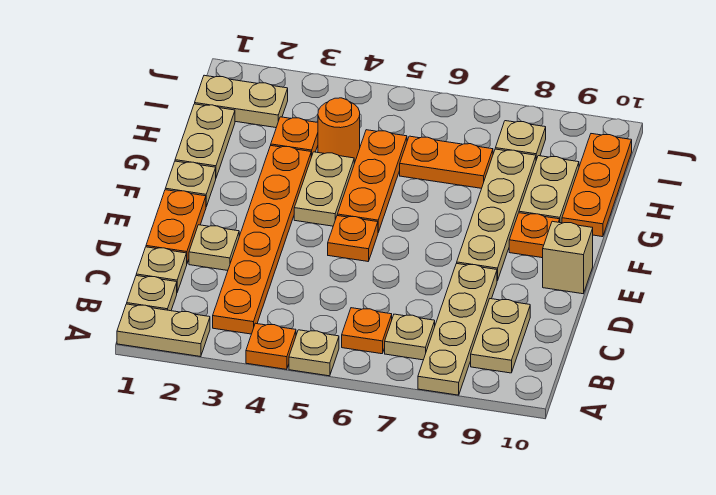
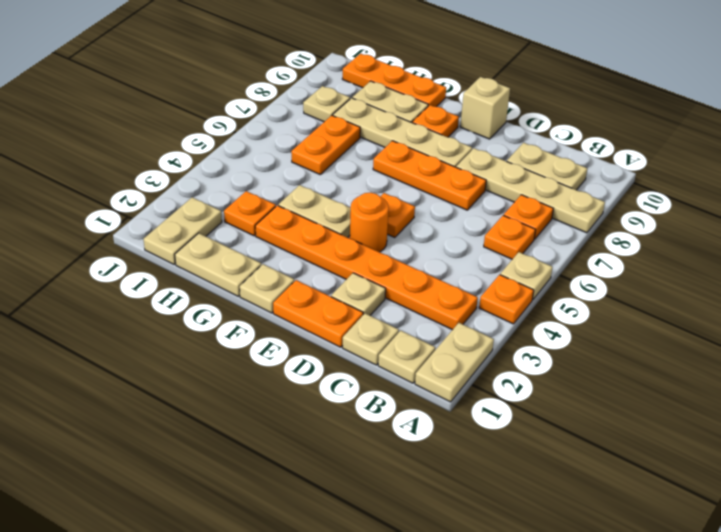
tan plate B7 level 1 -> orange plate B7 level 1
orange plate F5:H5 level 1 -> orange plate D7:F7 level 1
orange round brick H4 level 1 -> orange round brick E4 level 1

